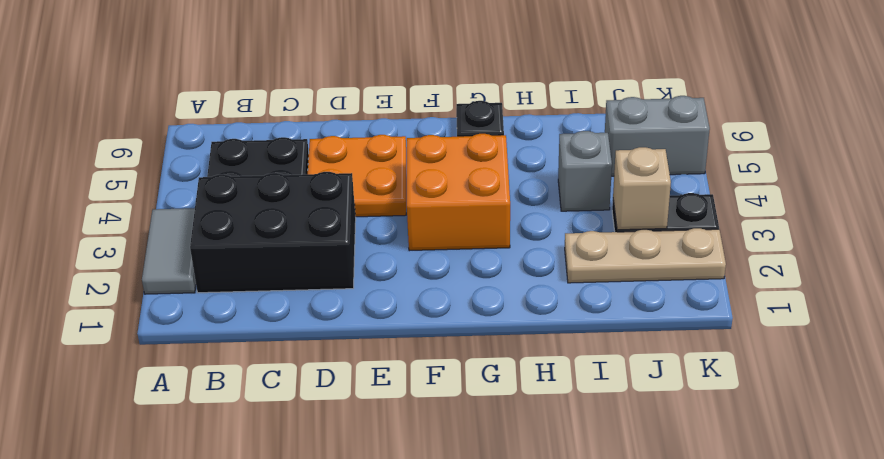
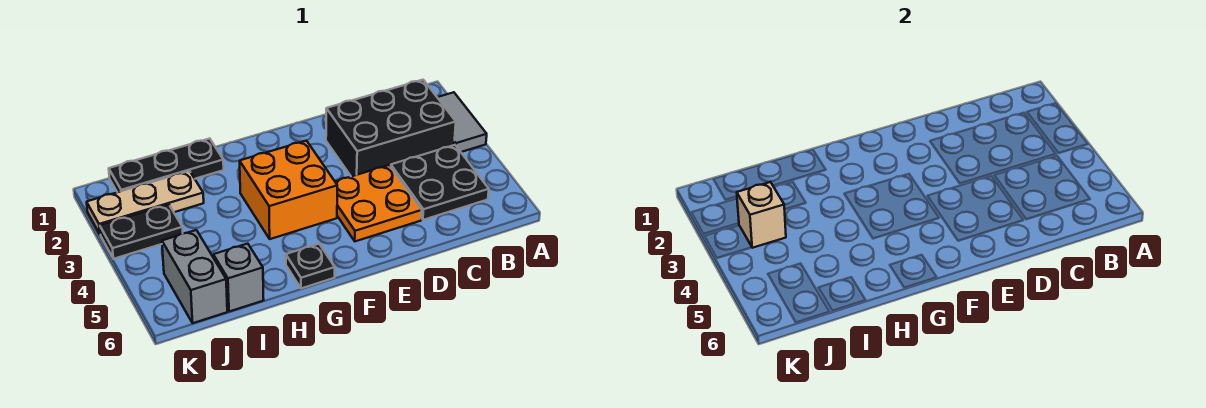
none -> black plate H1:J1 level 1
grey brick I4 level 1 -> grey brick I6 level 1
grey brick J5:K5 level 1 -> grey brick J5:J6 level 1

